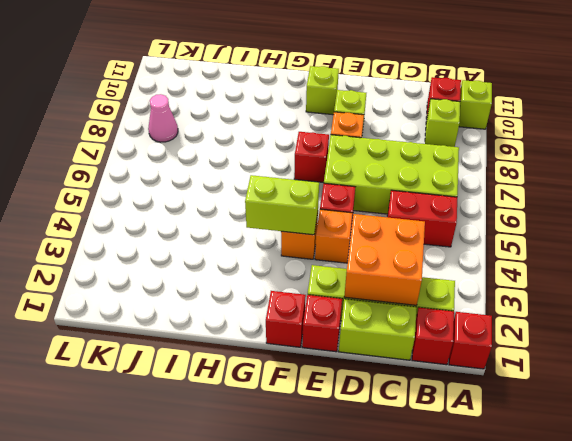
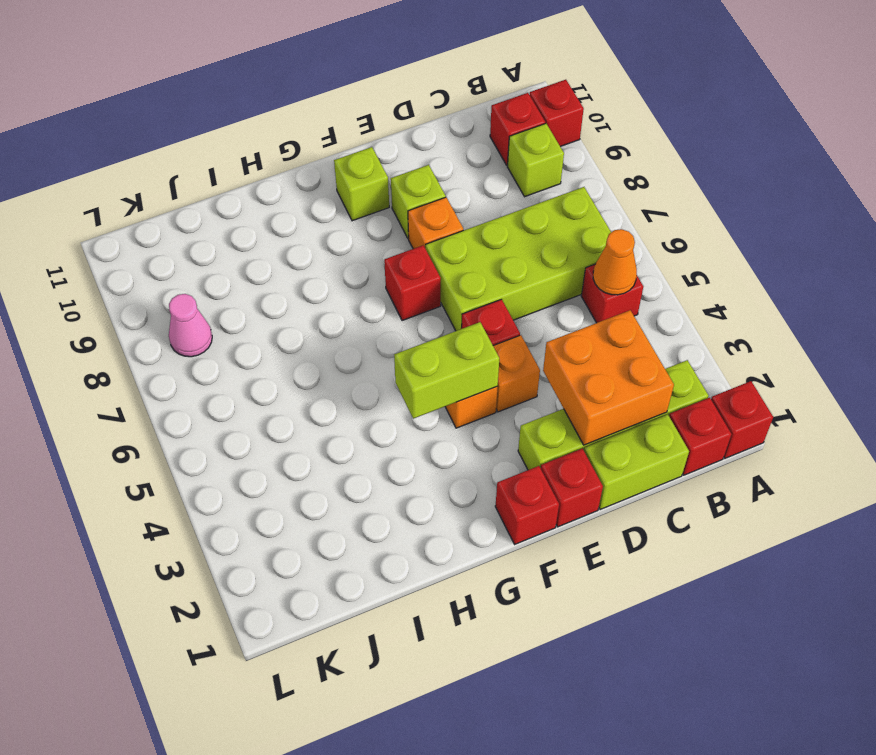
lime brick A10 level 1 -> red brick A10 level 1
red brick B5:C5 level 1 -> red brick B5 level 1
none -> orange cone B5 level 2

